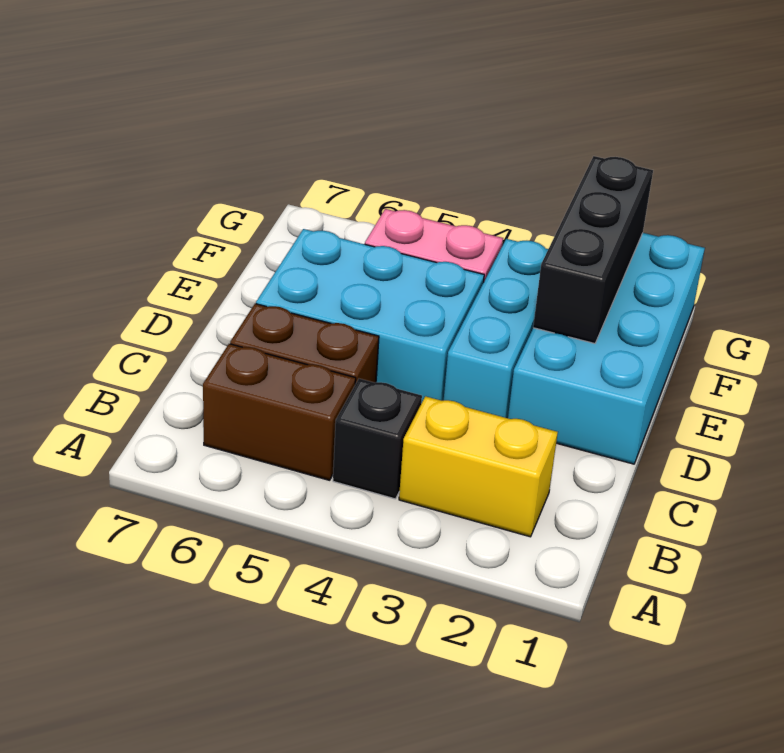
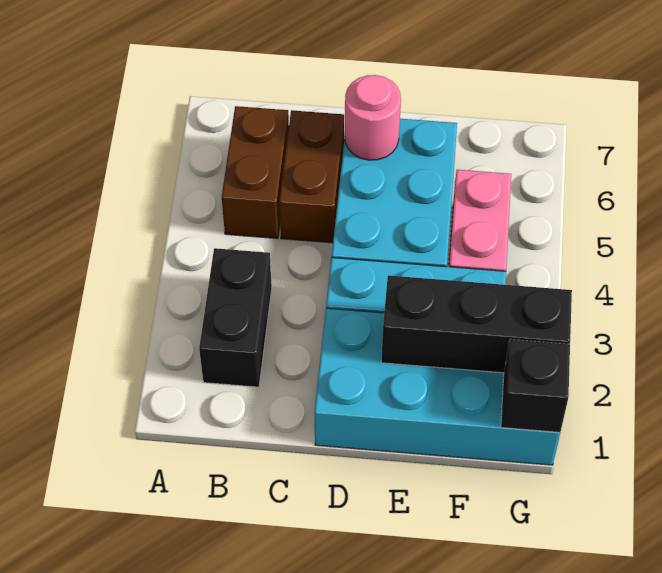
yellow brick B2:B3 level 1 -> black brick B2:B3 level 1
black brick B4 level 1 -> black brick G1 level 2
none -> pink round brick D6 level 2

